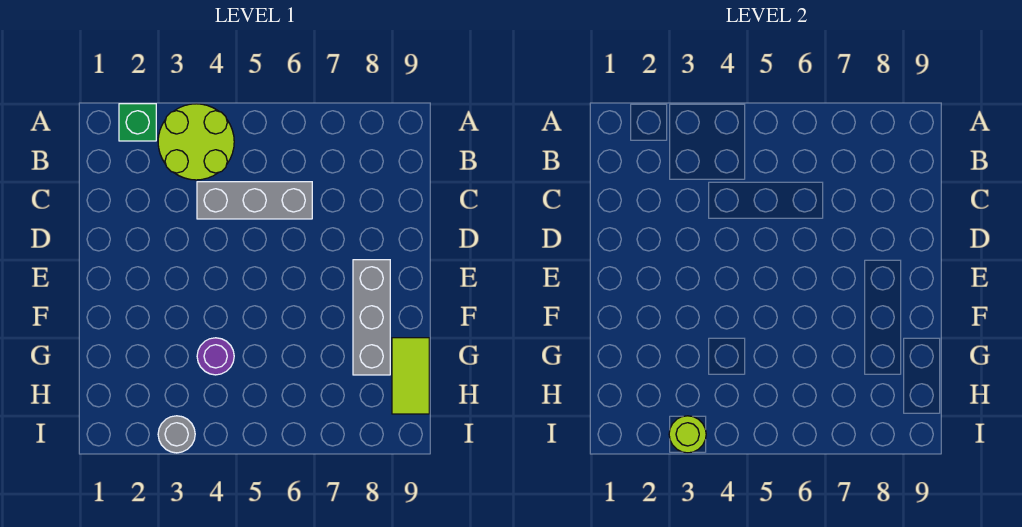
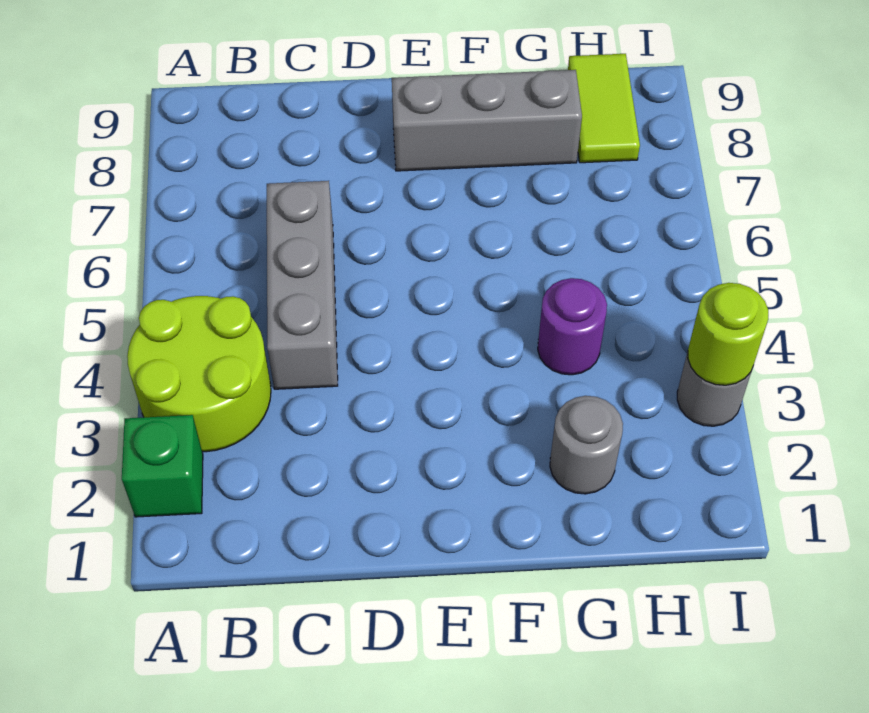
none -> grey round brick G2 level 1
lime tile G9:H9 level 1 -> lime tile H8:H9 level 1

